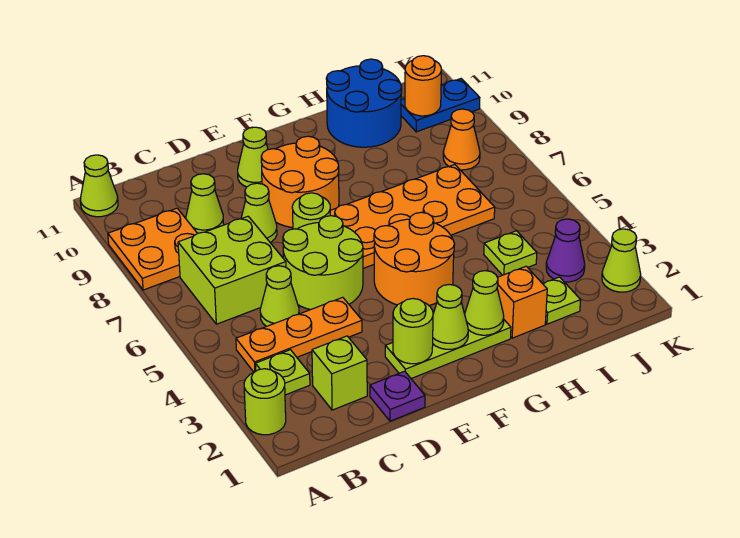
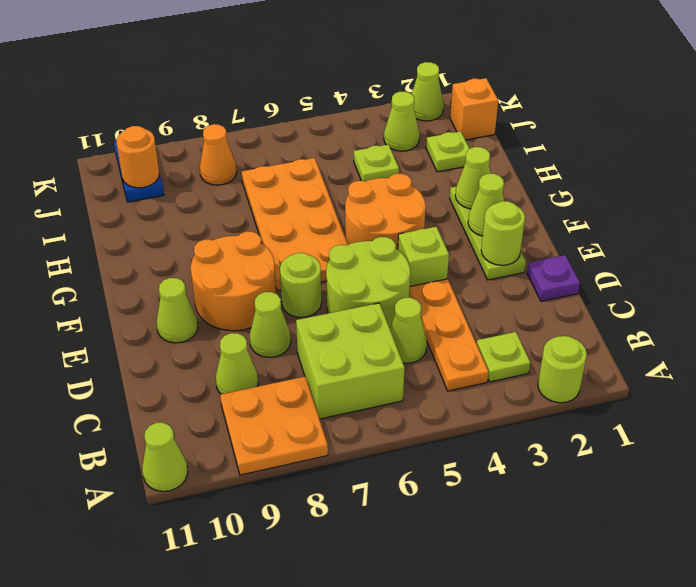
lime brick C2 level 1 -> lime brick E4 level 1
orange brick H2 level 1 -> orange brick J1 level 1
blue round brick H10:I11 level 1 -> none
purple cone J3 level 1 -> lime cone J3 level 1

